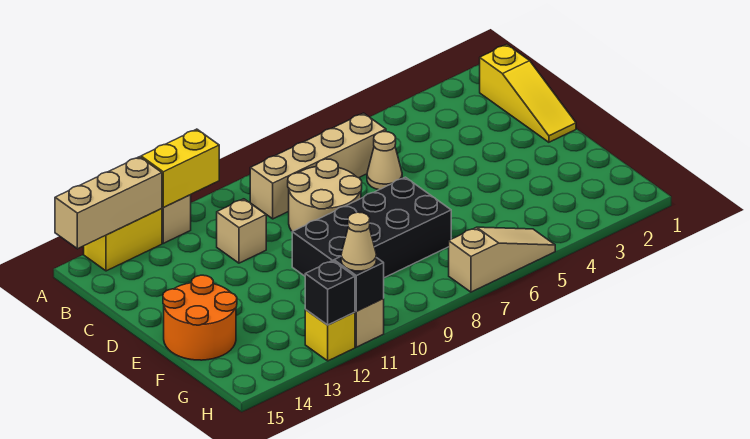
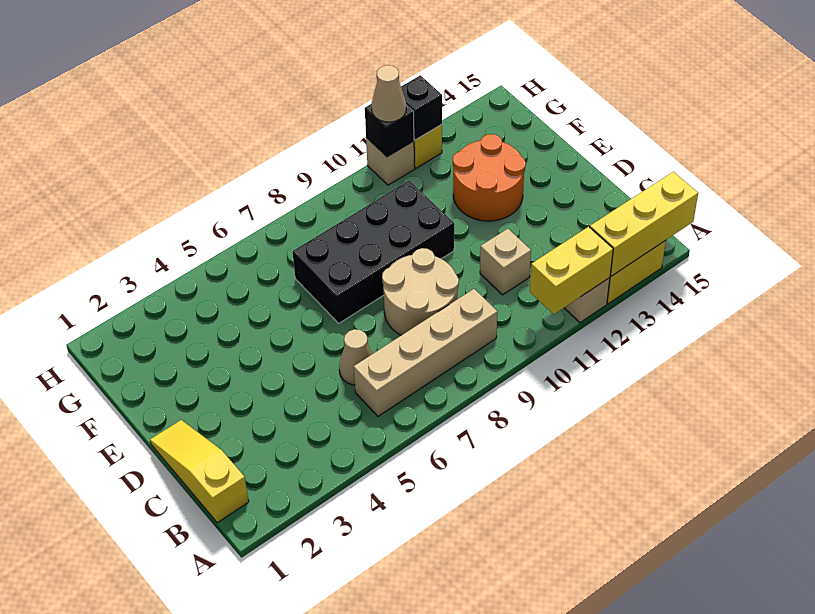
tan brick A13:A15 level 2 -> yellow brick A13:A15 level 2
orange round brick E14:F15 level 1 -> orange round brick E12:F13 level 1
tan slope H5:H7 level 1 top 7 -> none

